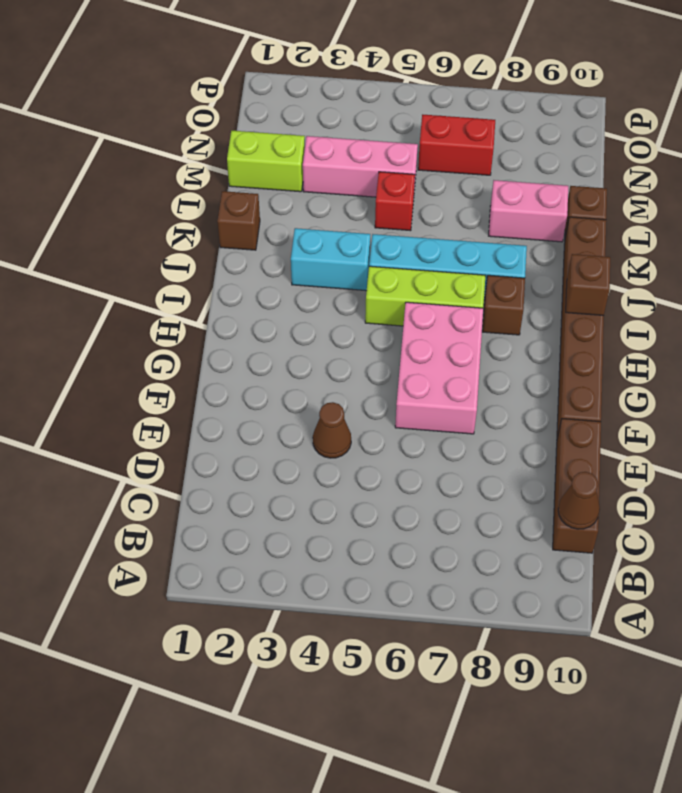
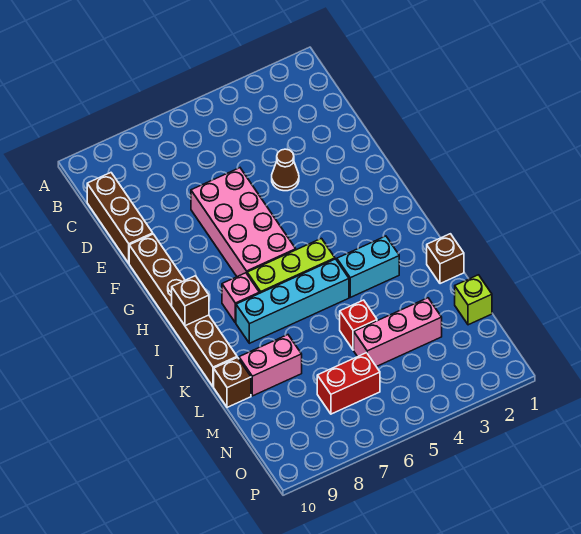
brown cone C10 level 2 -> none
pink brick F6:H7 level 1 -> pink brick E6:H7 level 1
brown brick I8 level 1 -> pink brick I8 level 1
lime brick M1:M2 level 1 -> lime brick M1 level 1

